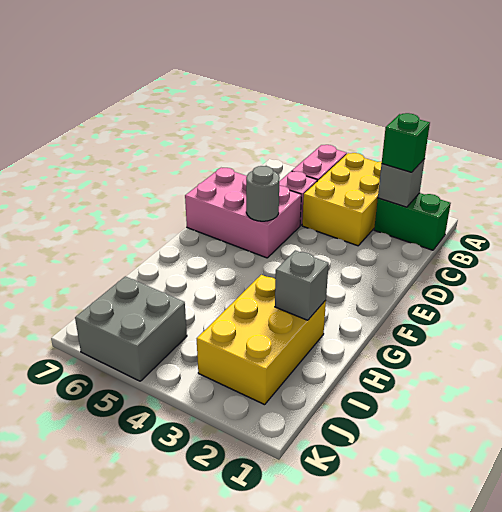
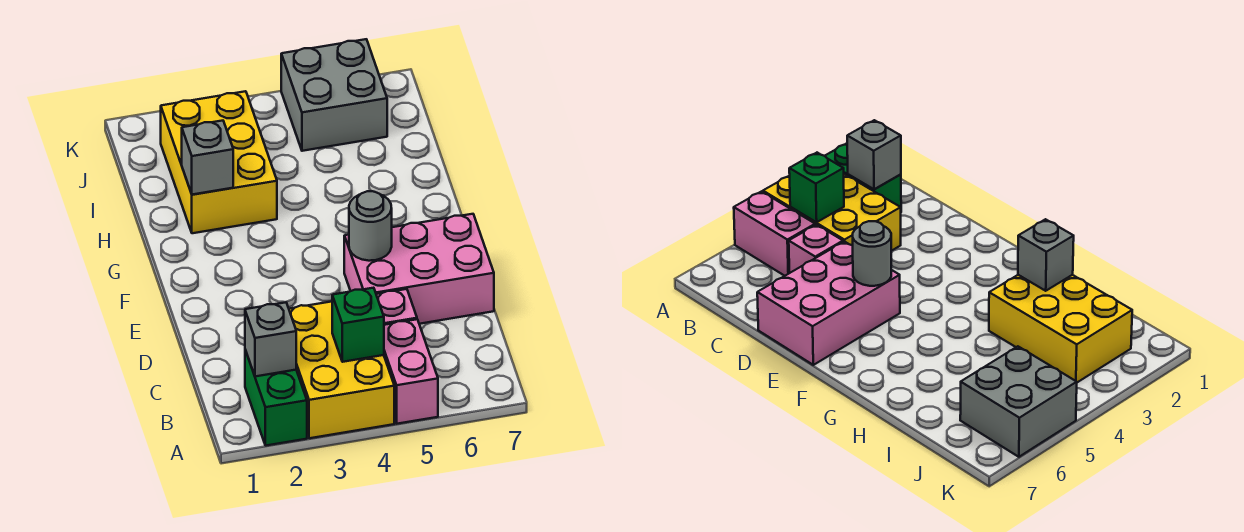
green brick B1:B2 level 1 -> green brick A2:B2 level 1
green brick B2 level 3 -> green brick B4 level 2

